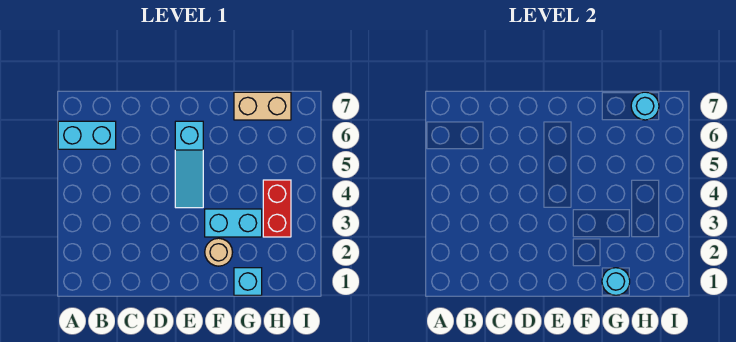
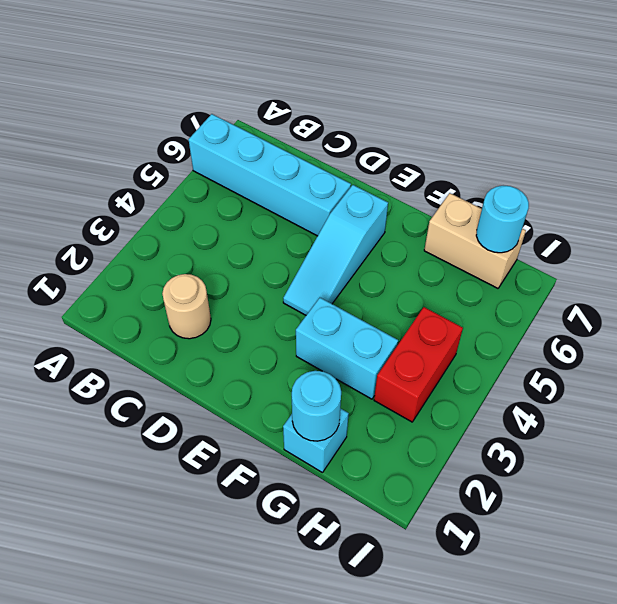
cyan brick A6:B6 level 1 -> cyan brick A6:D6 level 1
tan round brick F2 level 1 -> tan round brick C2 level 1

